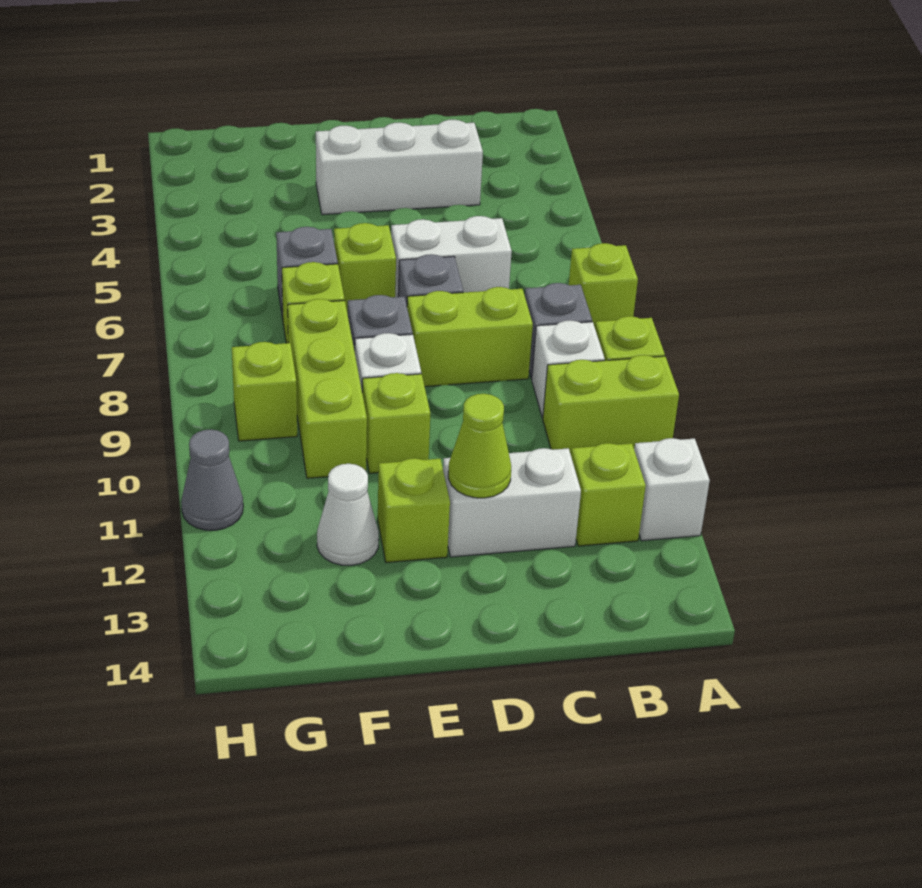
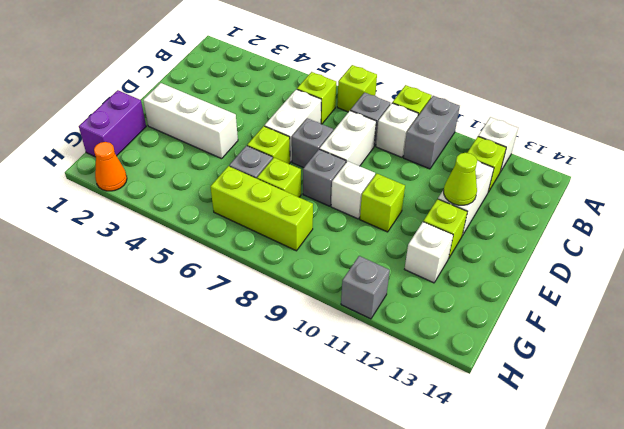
lime brick A10:B10 level 1 -> grey brick A10:B10 level 1
white brick C3:E3 level 1 -> white brick E2:E4 level 1
lime brick C8:D8 level 1 -> white brick C8:D8 level 1
none -> purple brick F1:G1 level 1
lime brick F8:F10 level 1 -> lime brick G6:G8 level 1
white cone F12 level 1 -> white brick F12 level 1
lime brick G9 level 1 -> lime brick B6 level 1
none -> orange cone H2 level 1
grey cone H11 level 1 -> grey brick H11 level 1

